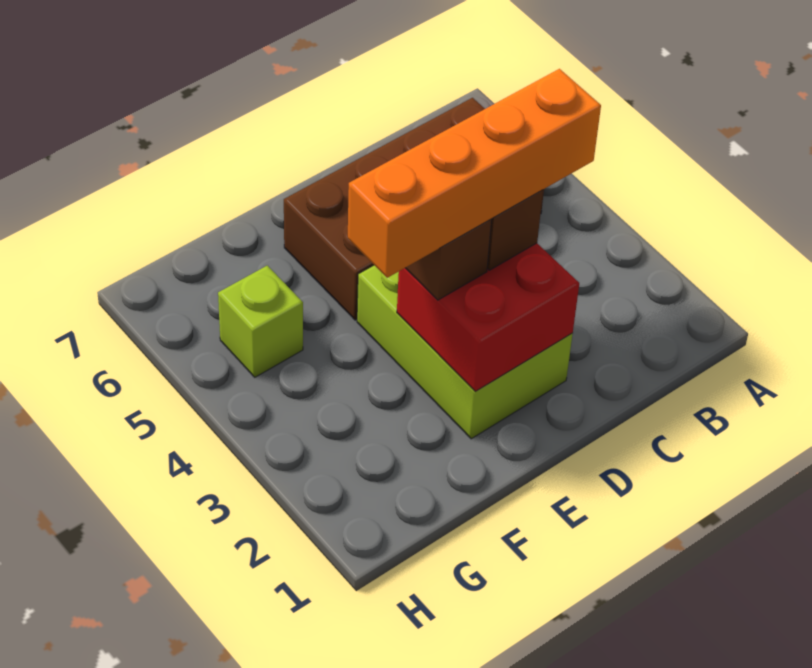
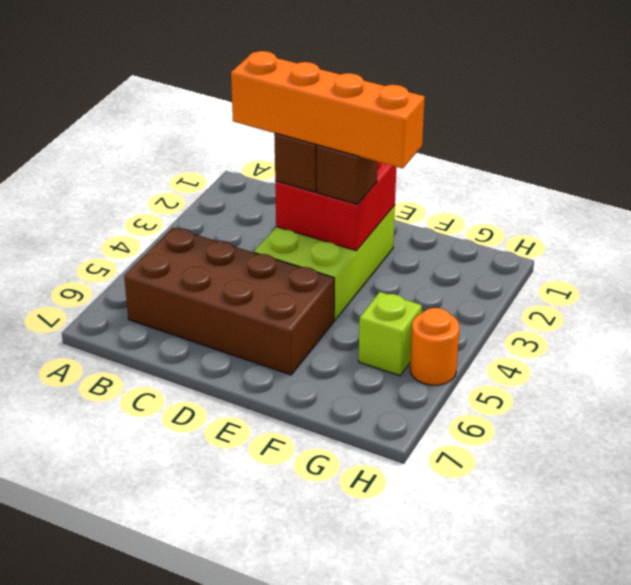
none -> orange round brick H5 level 1

